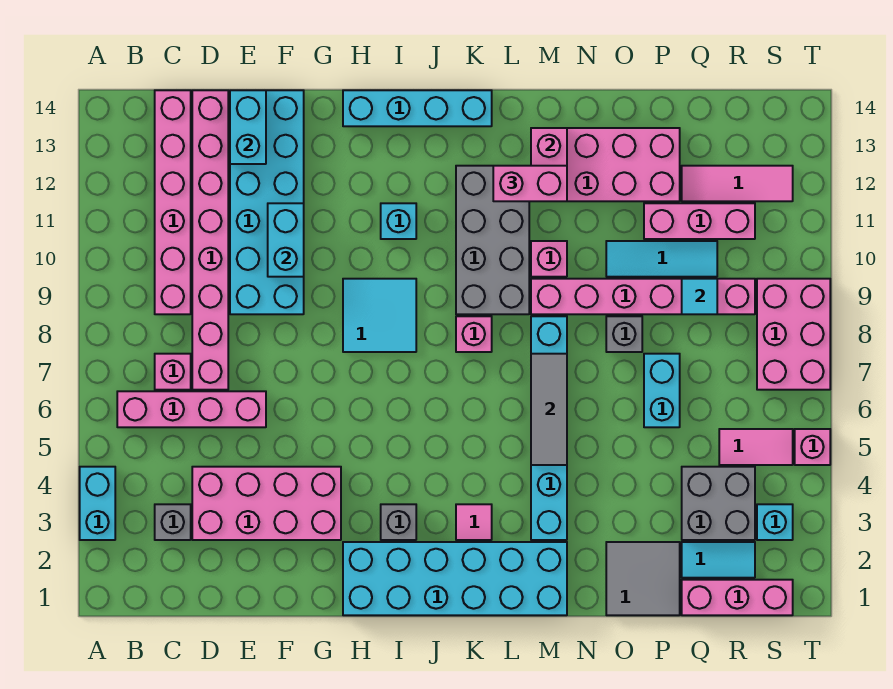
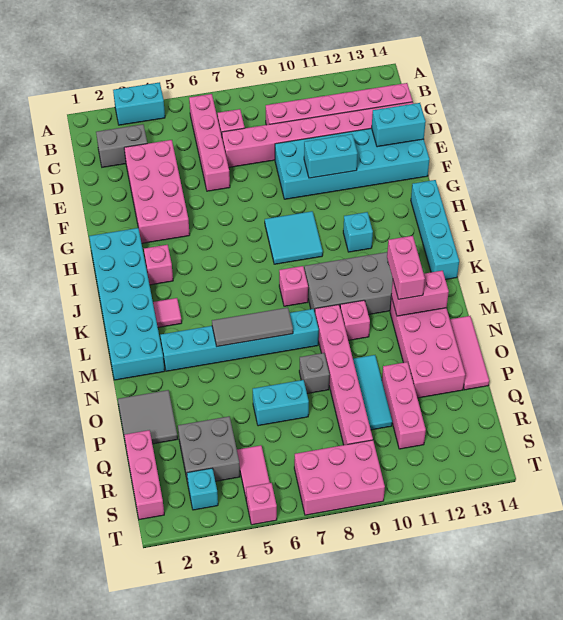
grey brick C3 level 1 -> grey brick C2:C3 level 1
grey brick I3 level 1 -> pink brick I3 level 1
cyan tile Q2:R2 level 1 -> none
cyan tile Q9 level 2 -> none
pink tile Q12:S12 level 1 -> pink tile N14:P14 level 1

